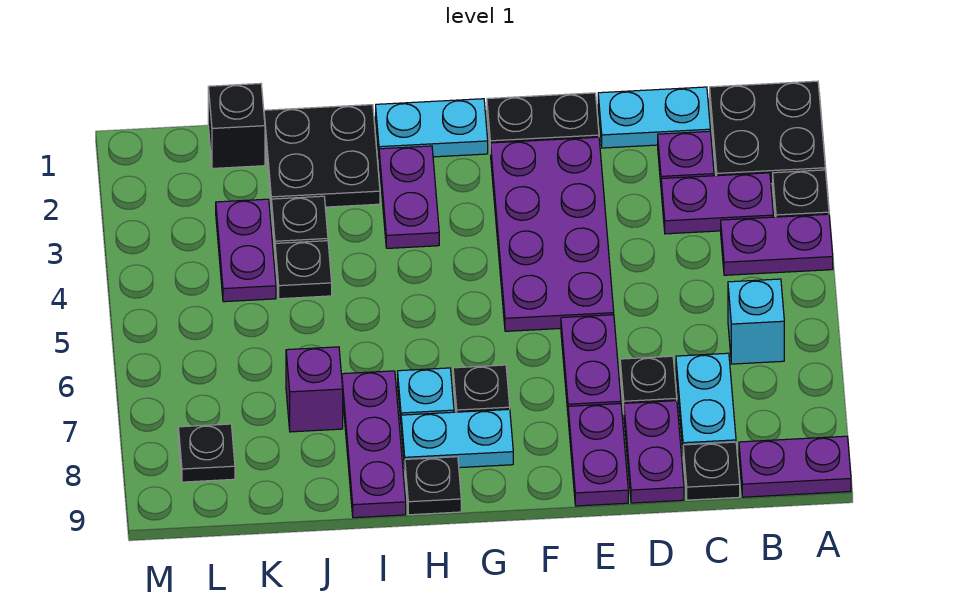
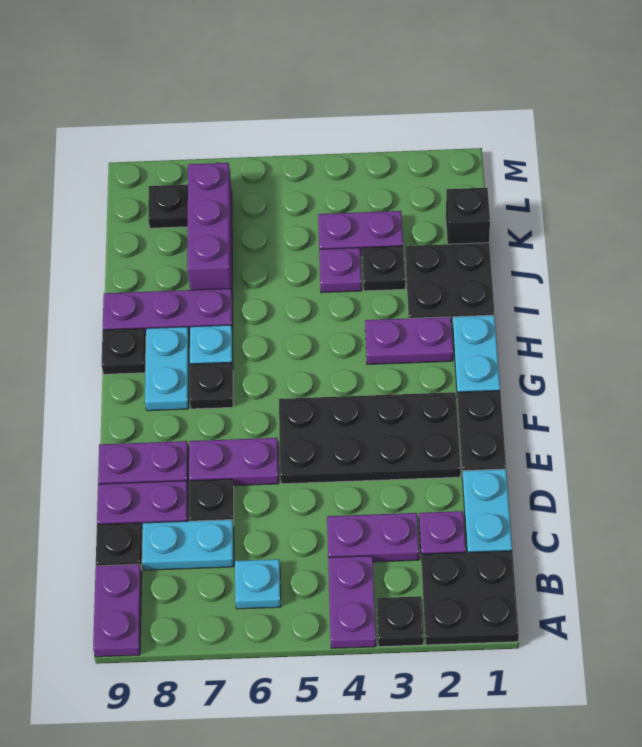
purple plate B3:C3 level 1 -> purple plate C3:C4 level 1
cyan brick B6 level 1 -> cyan plate B6 level 1
purple plate E2:F5 level 1 -> black plate E2:F5 level 1
black plate J4 level 1 -> purple plate J4 level 1
purple brick J7 level 1 -> purple brick J7:L7 level 1

